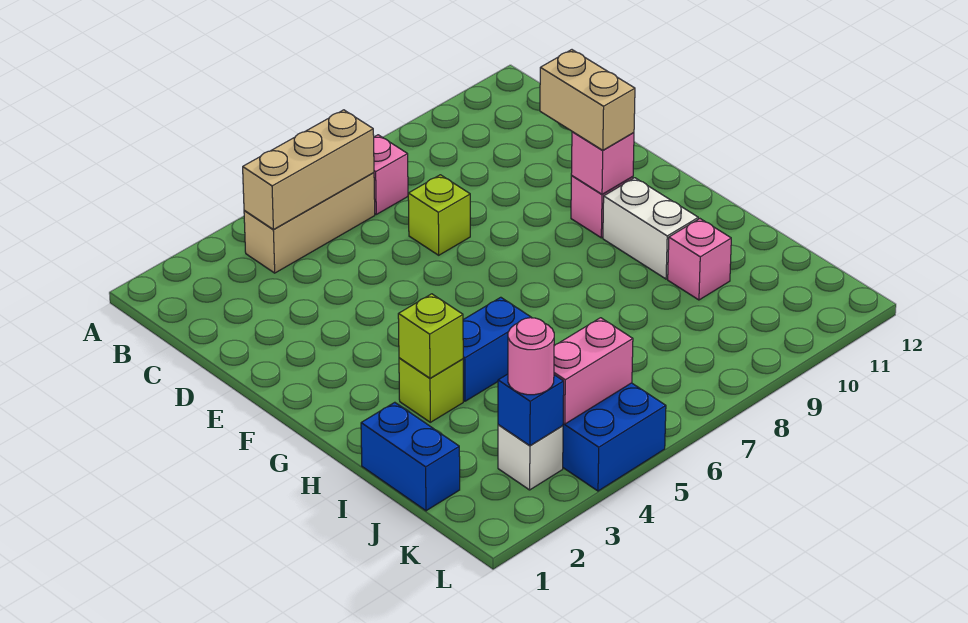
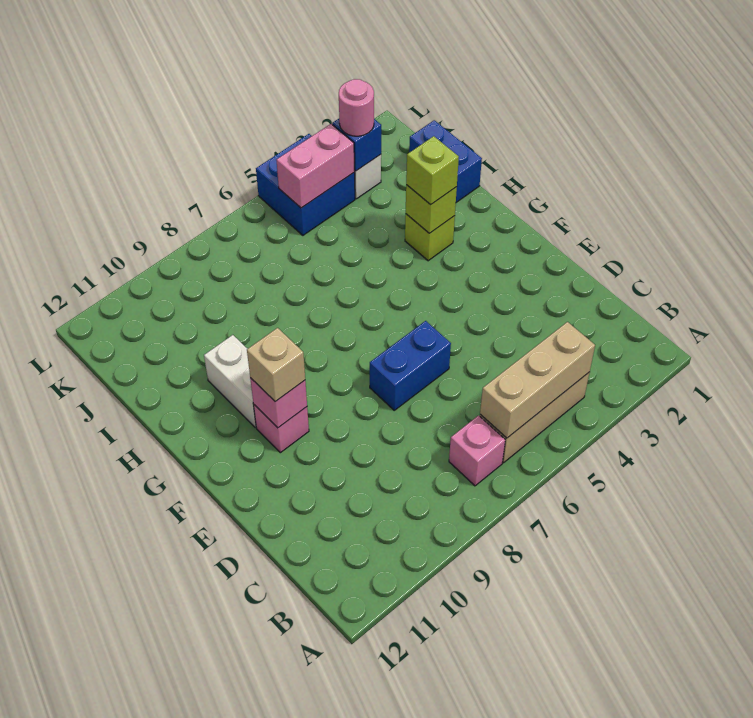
lime brick D7 level 1 -> lime brick H3 level 3
tan brick E10:F10 level 3 -> tan brick F10 level 3
blue brick H4:H5 level 1 -> blue brick E6:E7 level 1
pink brick I10 level 1 -> none

